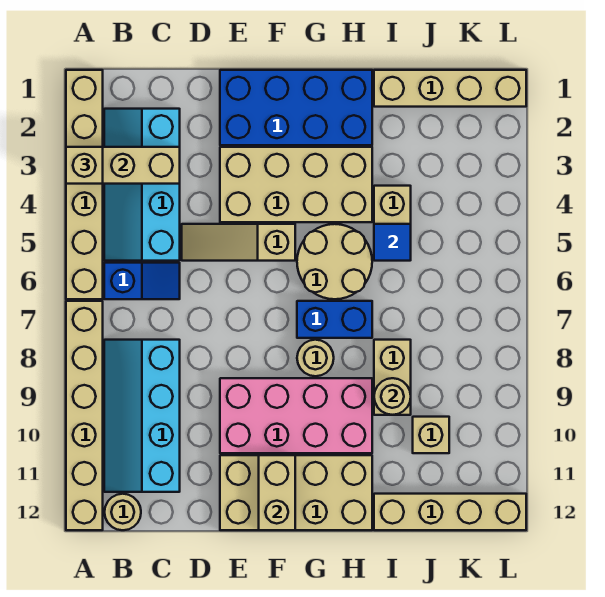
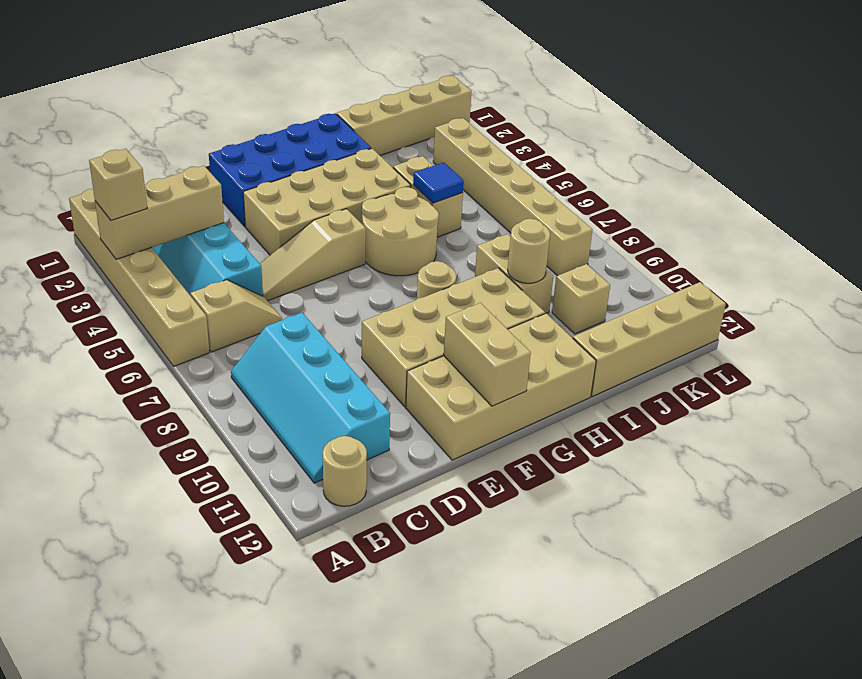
tan brick A7:A12 level 1 -> tan brick K3:K8 level 1
blue slope B6:C6 level 1 top B -> tan slope B6:C6 level 1 top B
pink brick E9:H10 level 1 -> tan brick E9:H10 level 1
blue brick G7:H7 level 1 -> none

